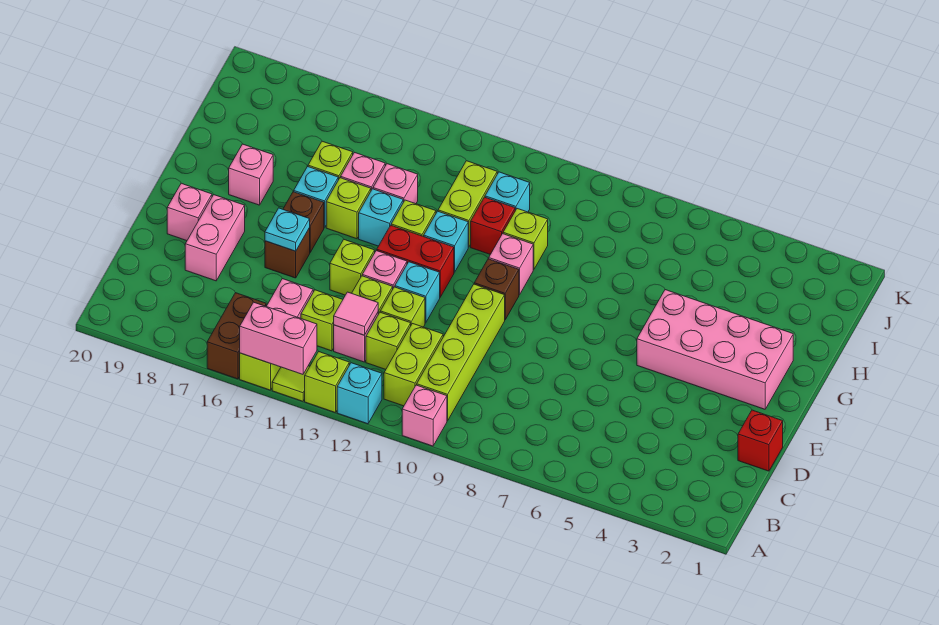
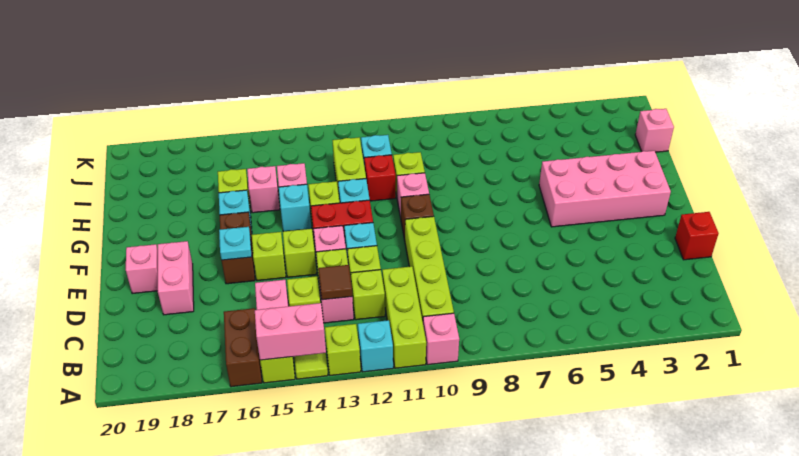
lime brick B11:C11 level 1 -> lime brick A11:C11 level 1
pink tile C13 level 2 -> brown tile C13 level 2
lime brick G15 level 1 -> lime brick E15 level 1
pink brick G18 level 1 -> pink brick I1 level 1

